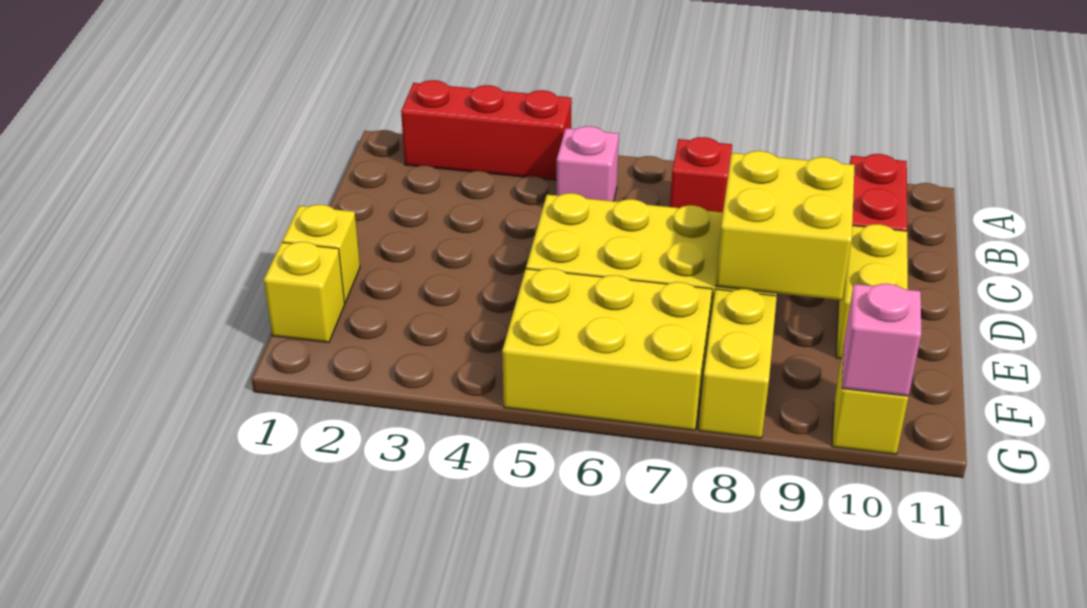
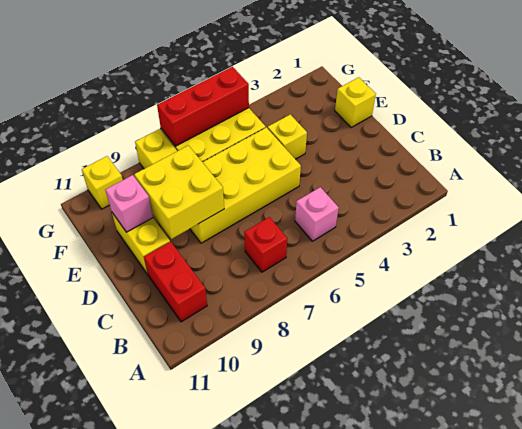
red brick A2:A4 level 1 -> red brick G5:G7 level 2
yellow brick F1 level 1 -> yellow brick E4 level 1
pink brick G10 level 2 -> pink brick E10 level 2

